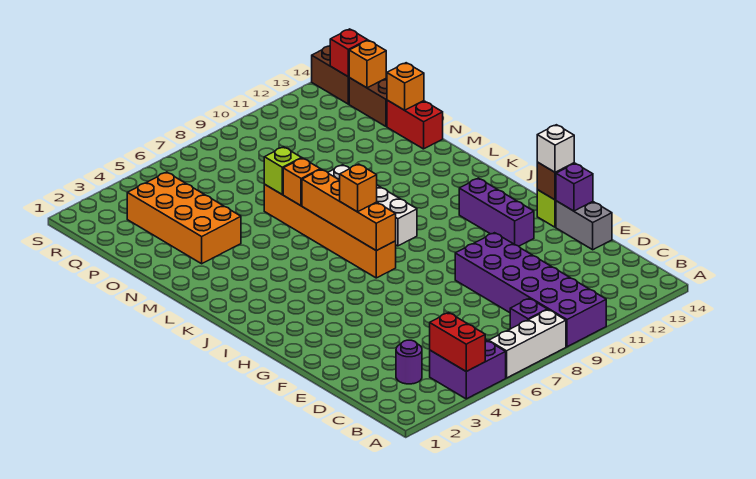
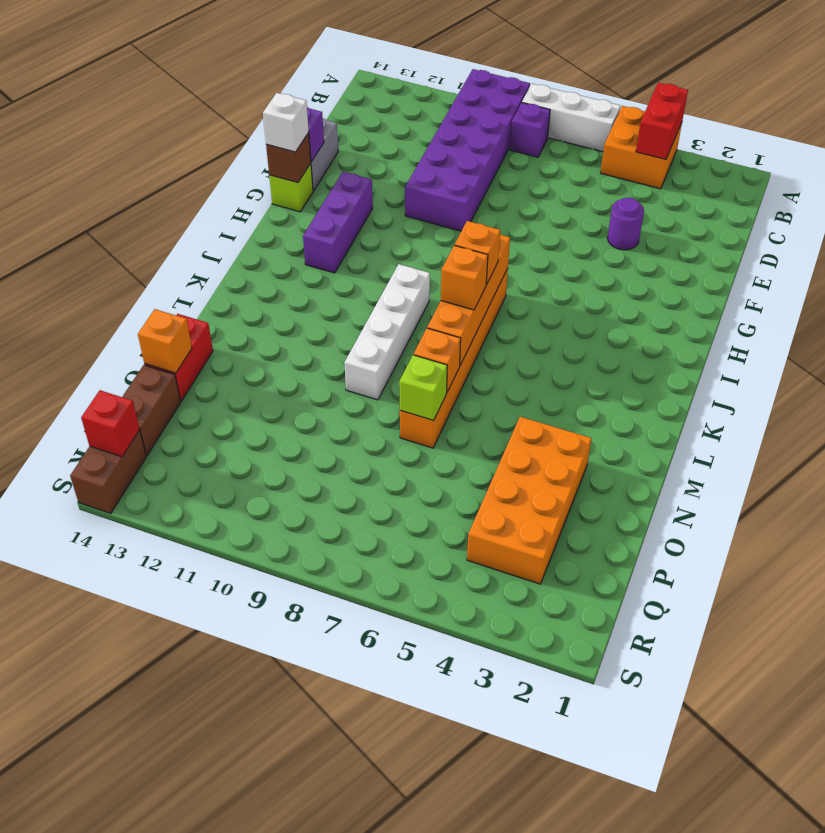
purple brick A4:B5 level 1 -> orange brick A4:B5 level 1
purple round brick C3 level 1 -> purple round brick E4 level 1
orange brick Q14 level 2 -> orange brick K7 level 3

